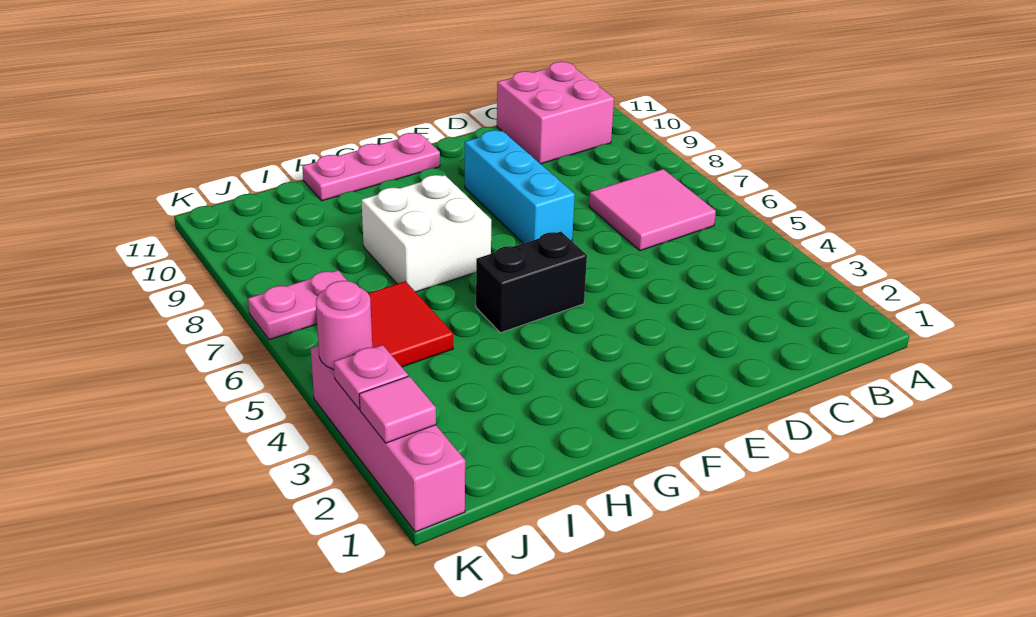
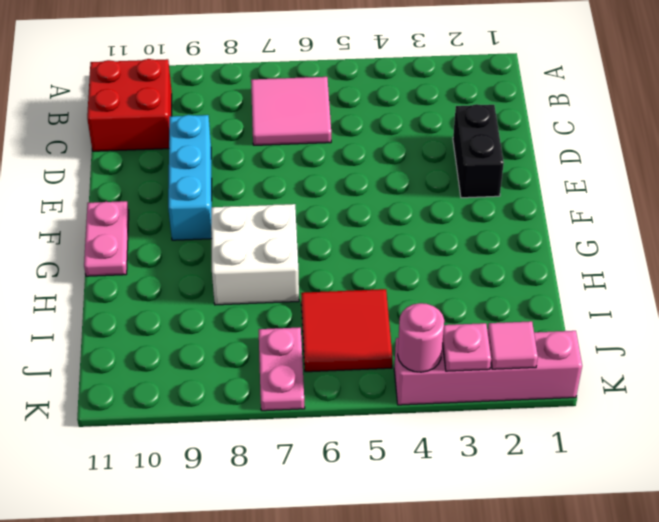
pink brick B10:C11 level 1 -> red brick B10:C11 level 1
cyan brick E7:E9 level 1 -> cyan brick D9:F9 level 1
black brick F5:G5 level 1 -> black brick D2:E2 level 1
pink plate F11:H11 level 1 -> pink plate F11:G11 level 1

